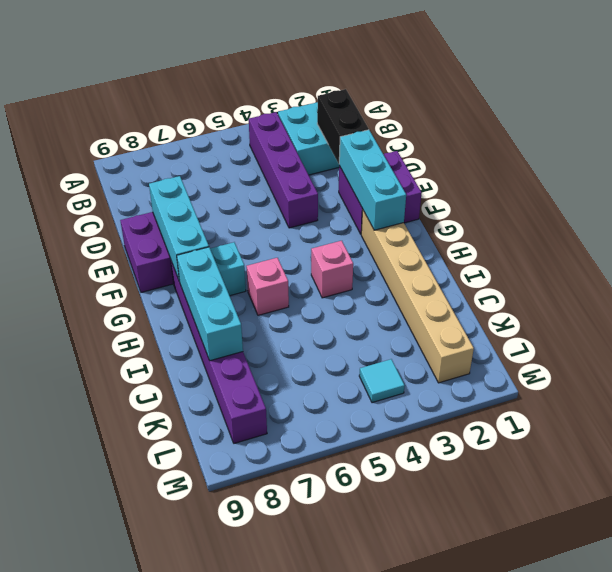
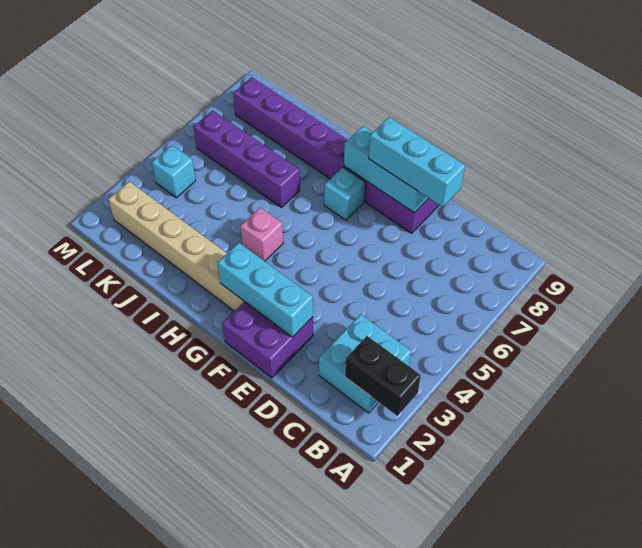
purple brick B4:E4 level 1 -> purple brick I6:L6 level 1
black brick C2:D2 level 2 -> black brick A2:B2 level 2
pink brick H6 level 1 -> none
cyan brick H8:J8 level 2 -> cyan brick D8:F8 level 3
cyan tile L4 level 1 -> cyan brick L4 level 1

